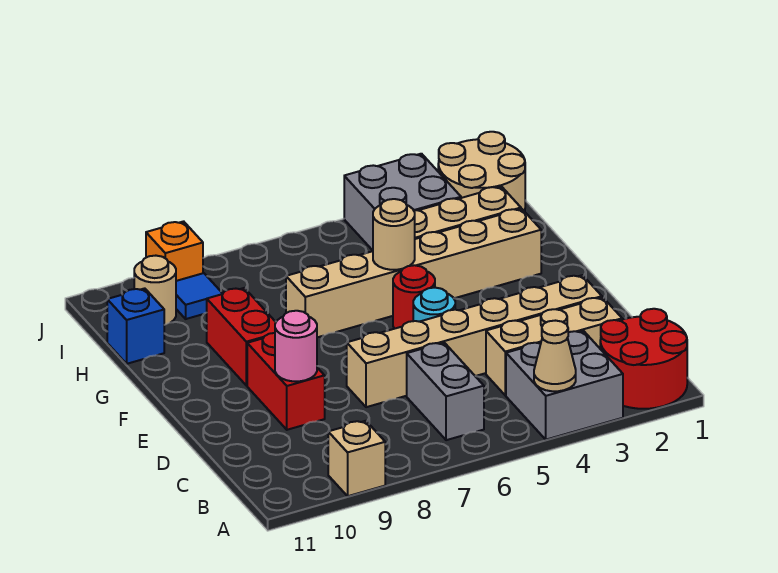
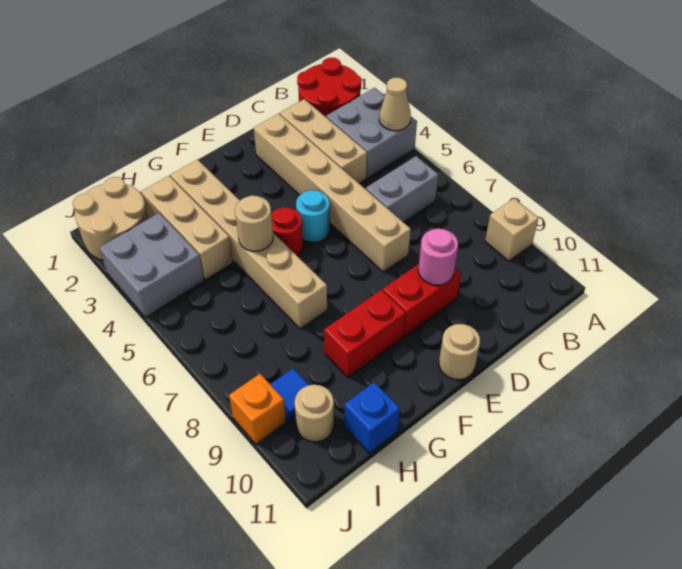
none -> tan round brick E11 level 1

